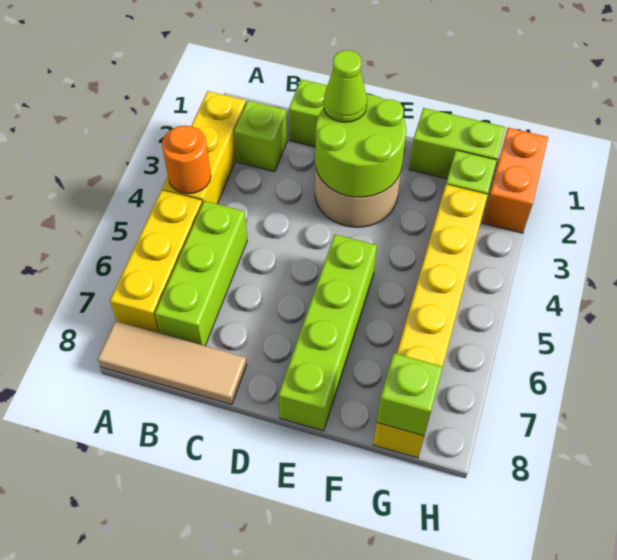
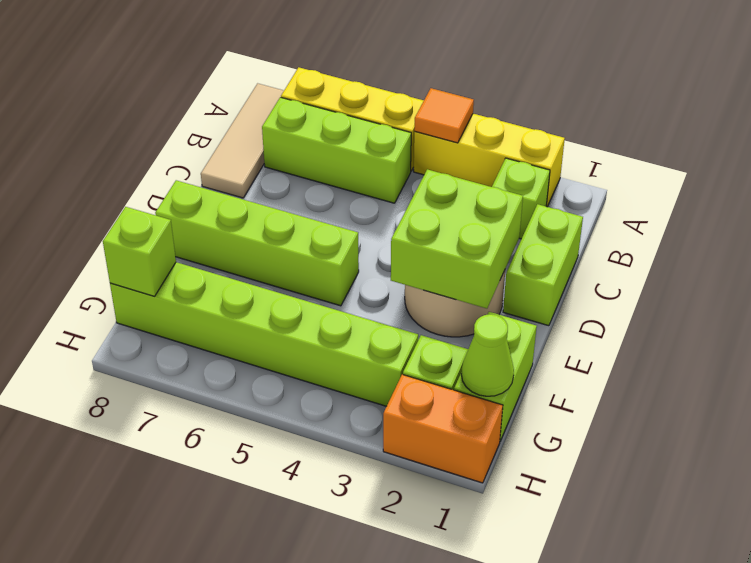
orange round brick A4 level 2 -> orange tile A4 level 2
lime round brick D2:E3 level 2 -> lime brick D2:E3 level 2
lime cone D2 level 3 -> lime cone G1 level 2
yellow brick G3:G8 level 1 -> lime brick G3:G8 level 1

